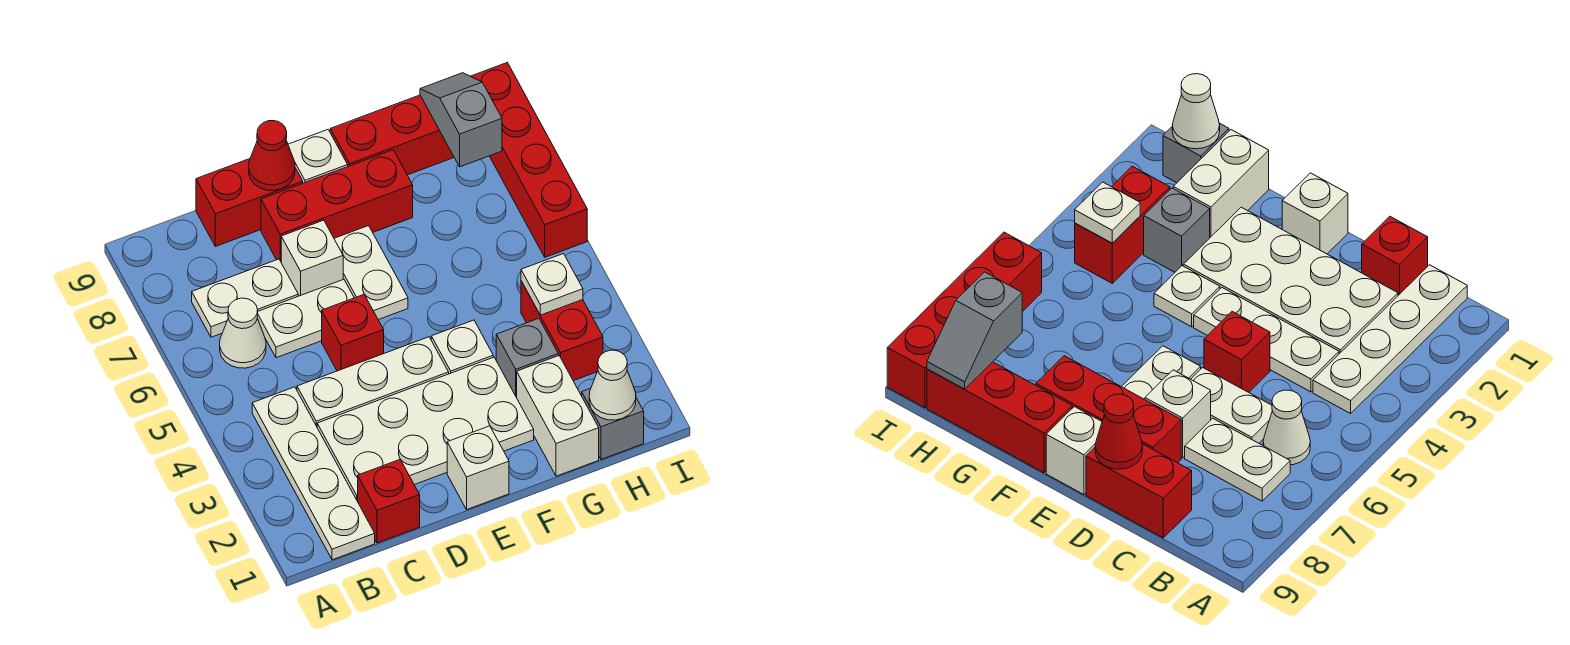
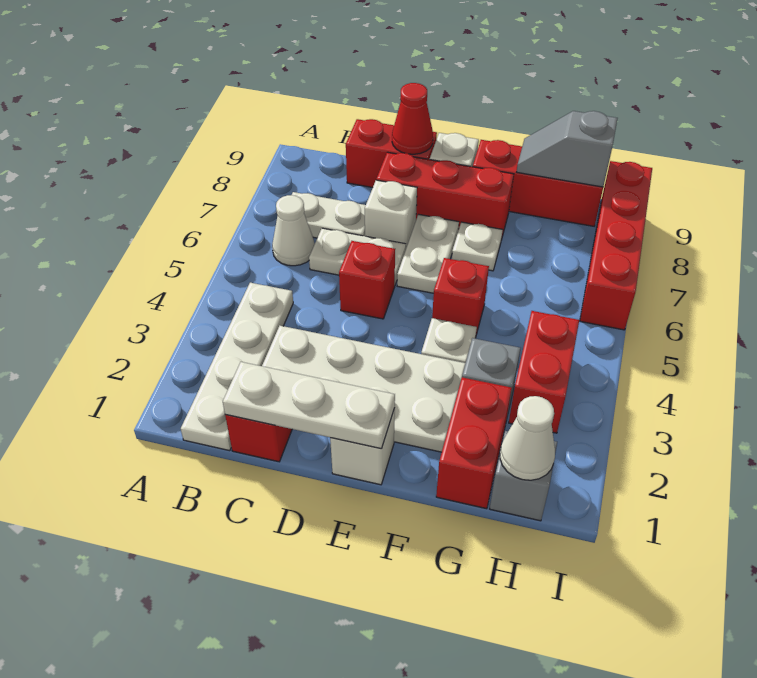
white plate C4:E4 level 1 -> white plate C1:E1 level 2
none -> red brick F5 level 1
white brick G1:G2 level 1 -> red brick G1:G2 level 1
white plate H4 level 2 -> white plate F7 level 1
grey slope H8:H9 level 2 top 8 -> grey slope G9:H9 level 2 top H

